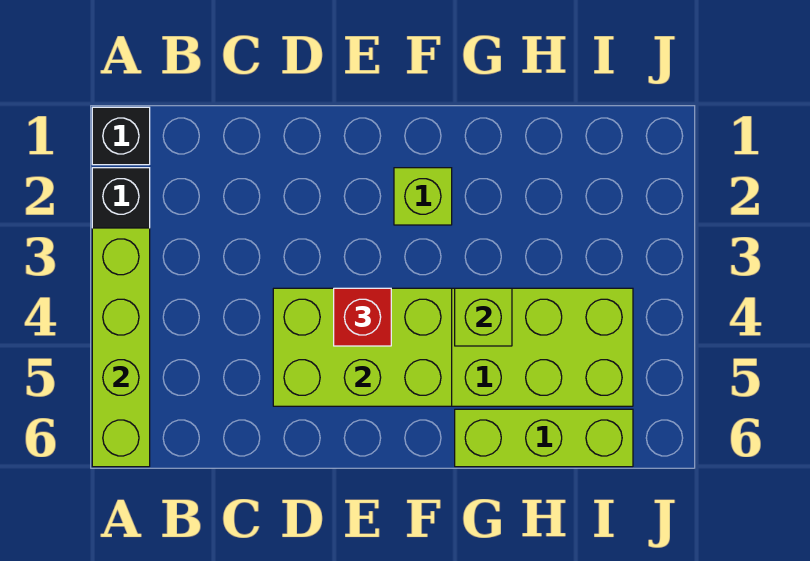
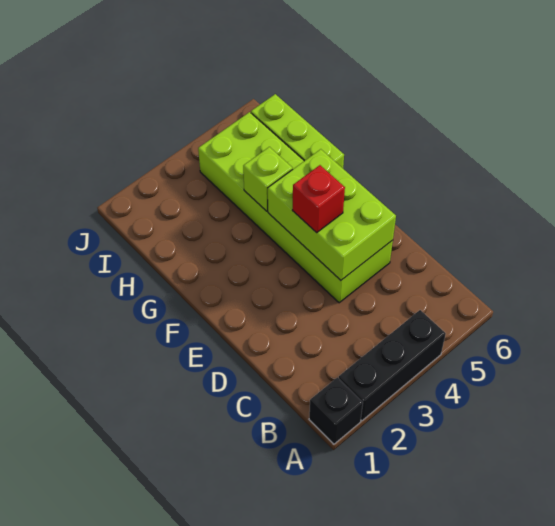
lime brick A3:A6 level 2 -> none
lime brick F2 level 1 -> none

